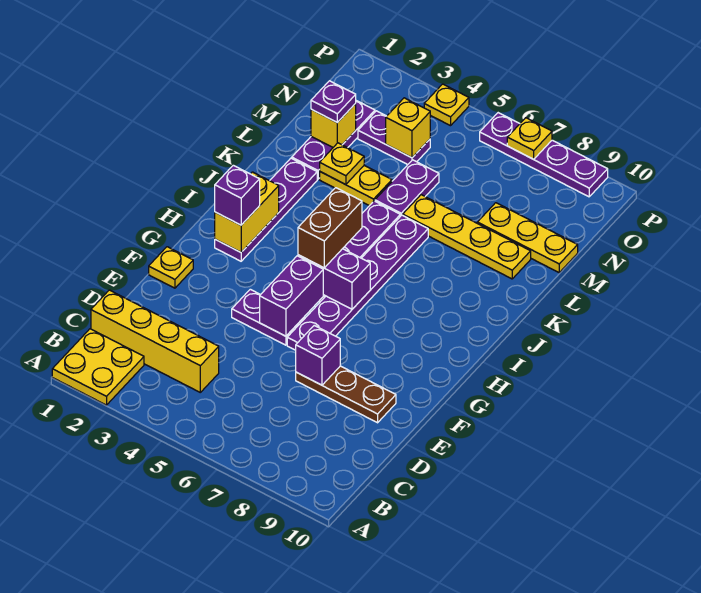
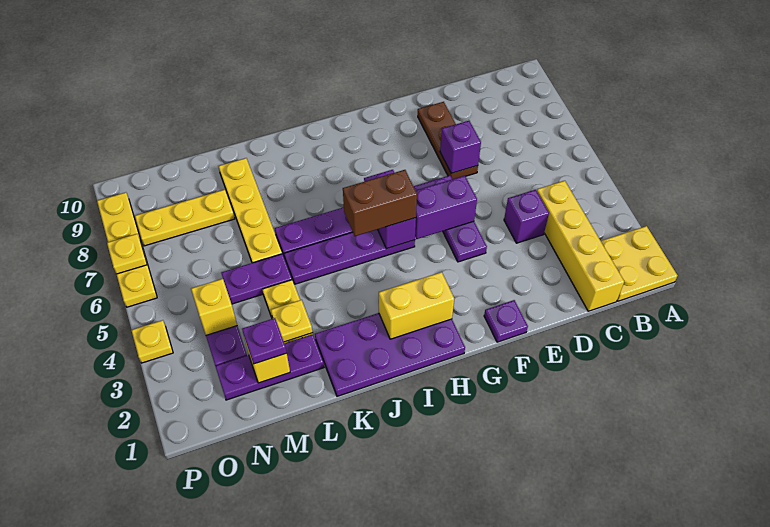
yellow plate F1 level 1 -> purple plate F1 level 1
purple plate H2:K2 level 1 -> purple plate H1:K2 level 1
purple brick H2 level 3 -> purple brick D4 level 1
yellow plate M8:M10 level 1 -> yellow plate M8:O8 level 1
purple plate P6:P9 level 1 -> yellow plate P6:P9 level 1

